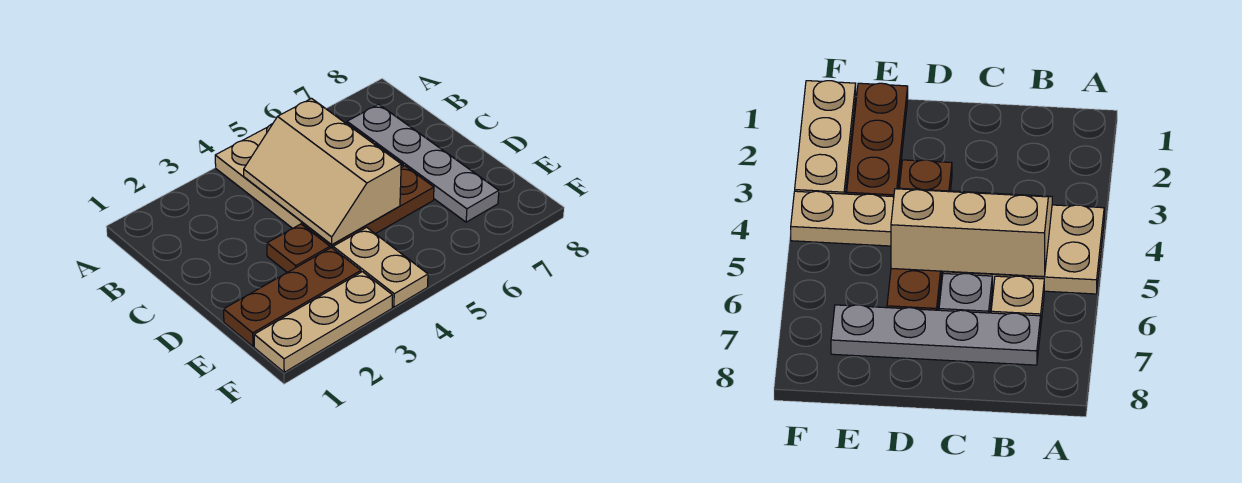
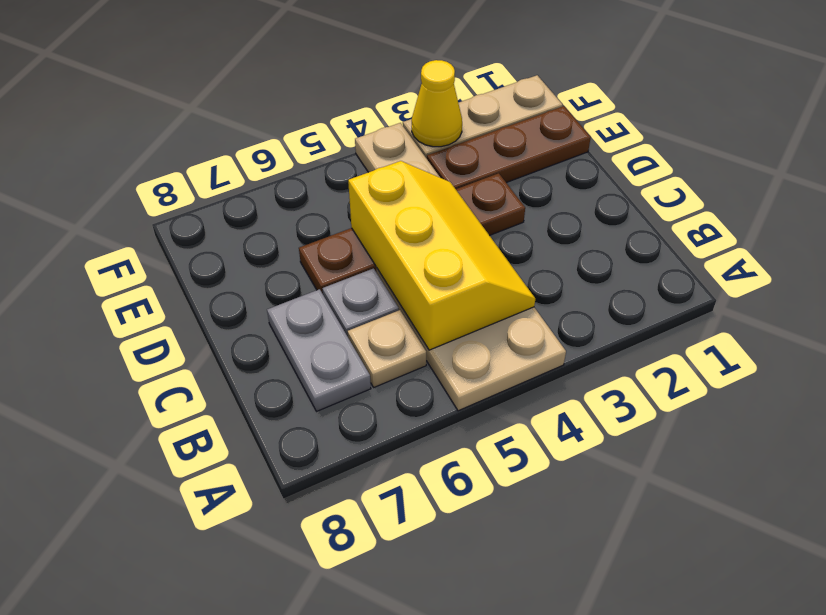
tan slope B4:D5 level 2 top 5 -> yellow slope B4:D5 level 2 top 5
grey plate B7:E7 level 1 -> grey plate B7:C7 level 1
none -> yellow cone F3 level 2

